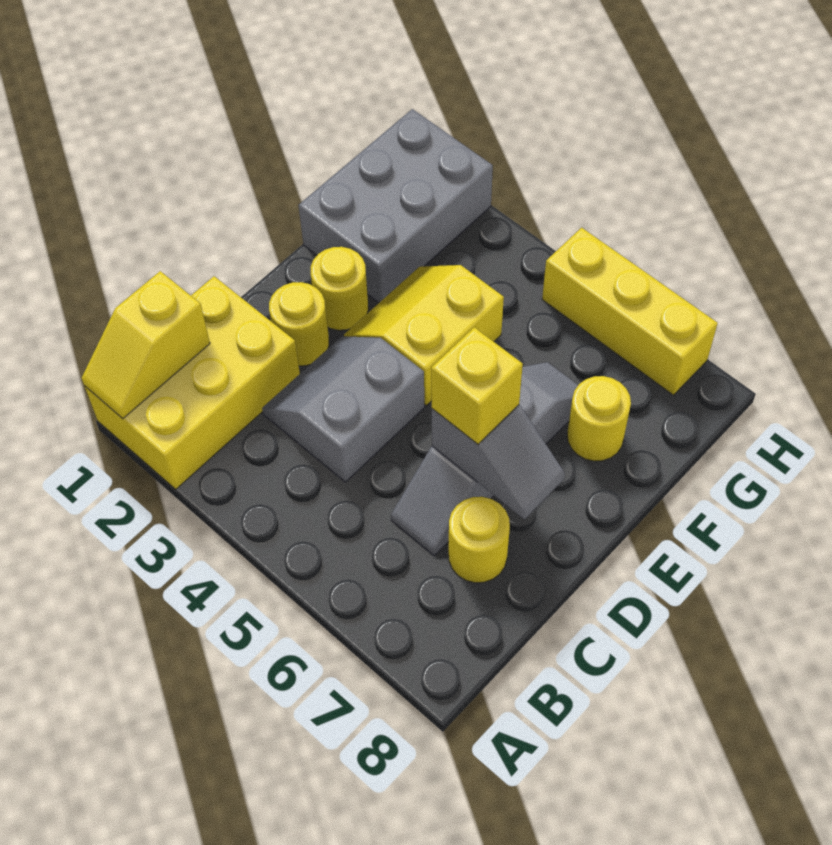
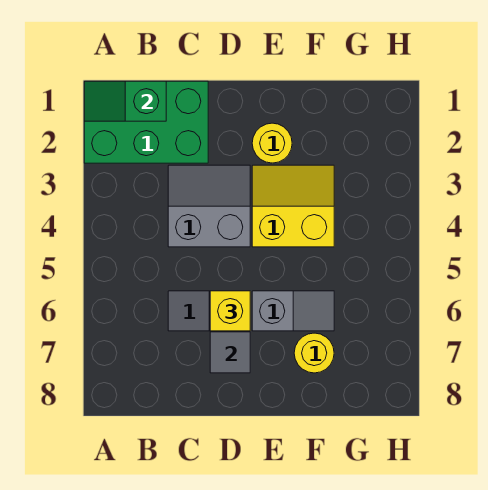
yellow brick A1:C2 level 1 -> green brick A1:C2 level 1
yellow slope A1:B1 level 2 top B -> green slope A1:B1 level 2 top B
yellow round brick C7 level 1 -> none
yellow round brick D2 level 1 -> none
grey brick F1:H2 level 1 -> none
yellow brick H5:H7 level 1 -> none

